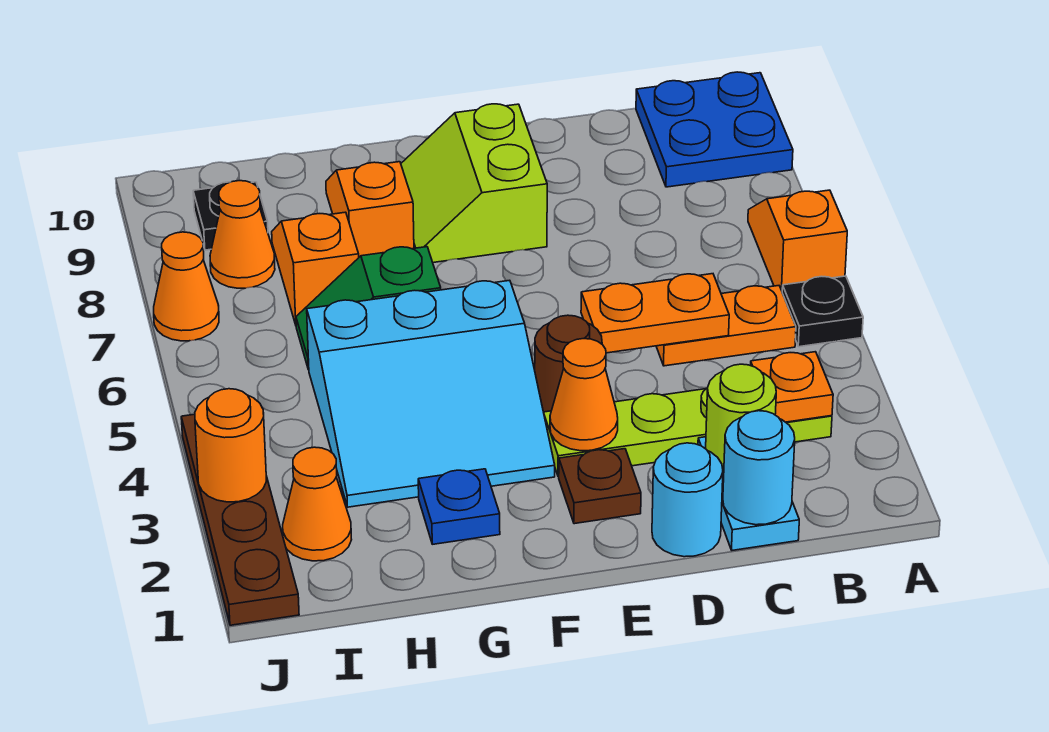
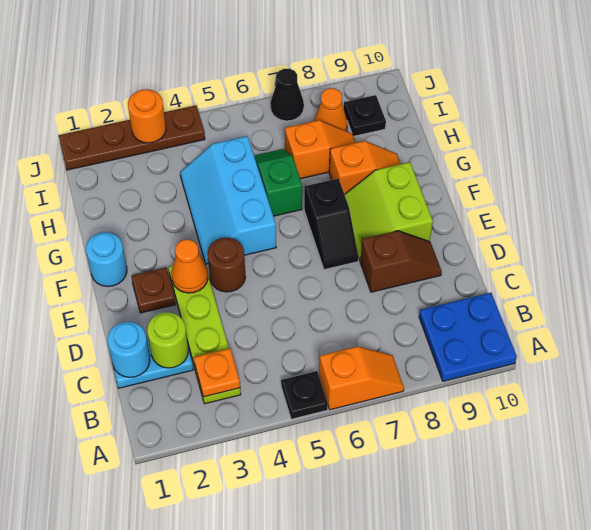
orange plate B5:C5 level 1 -> none
orange plate C5:D5 level 2 -> none
cyan round brick D1 level 1 -> cyan round brick F1 level 1
none -> brown slope D8:D9 level 1 top 8
none -> black slope E7:F7 level 1 top F
lime slope E8:F9 level 1 top E -> lime slope E8:F9 level 1 top 9
cyan slope F3:H5 level 1 top 5 -> cyan slope F4:H5 level 1 top 5
blue plate G2 level 1 -> none
orange cone I2 level 1 -> none
orange cone J7 level 1 -> black cone J7 level 1

